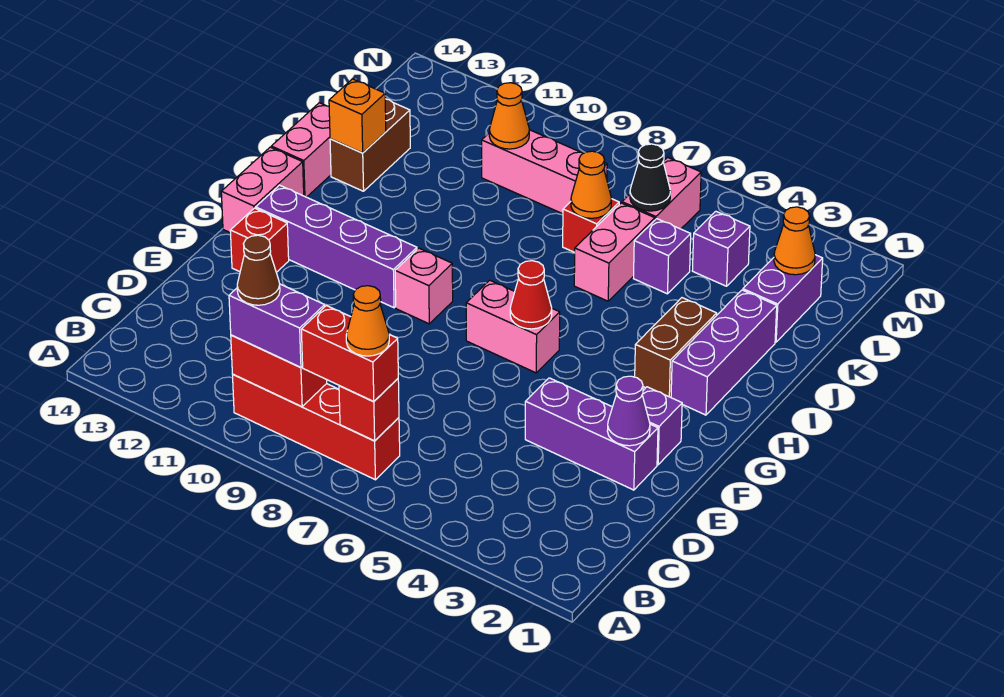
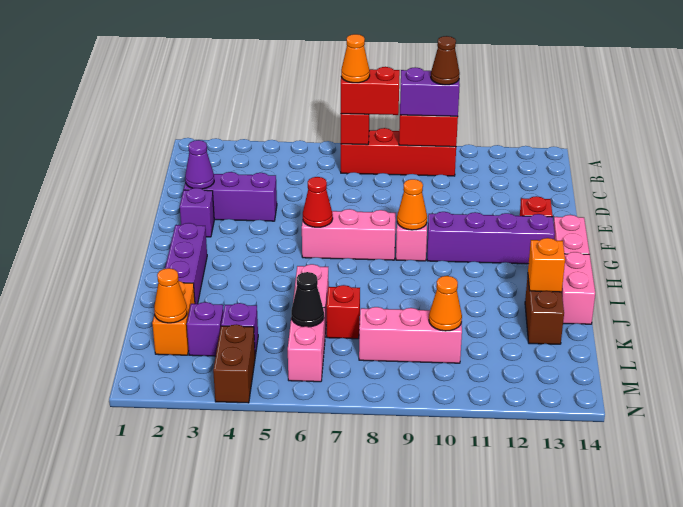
pink brick G6:G7 level 1 -> pink brick G6:G8 level 1
brown brick H3:I3 level 1 -> brown brick M4:N4 level 1
purple brick K2:L2 level 1 -> orange brick K2:L2 level 1
purple brick K5 level 1 -> purple brick L3 level 1
orange cone K7 level 2 -> orange cone G9 level 2

